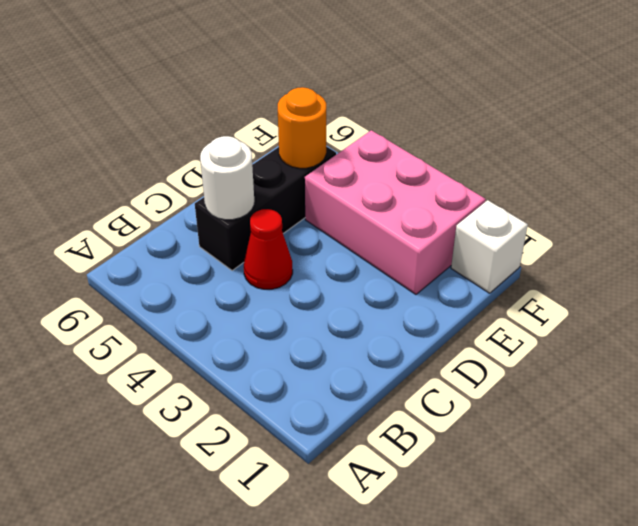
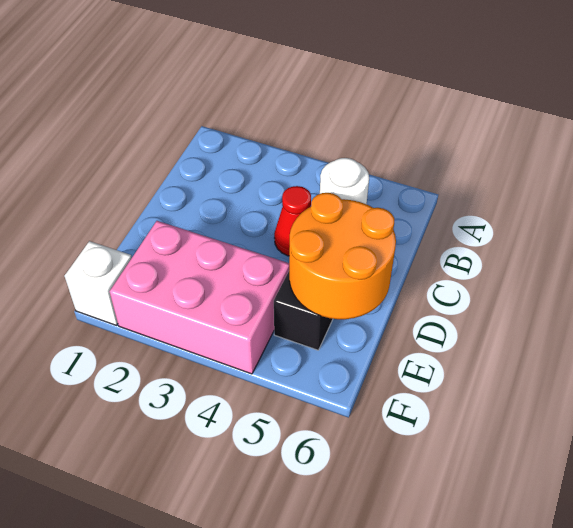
orange round brick E5 level 2 -> orange round brick D5:E6 level 2

